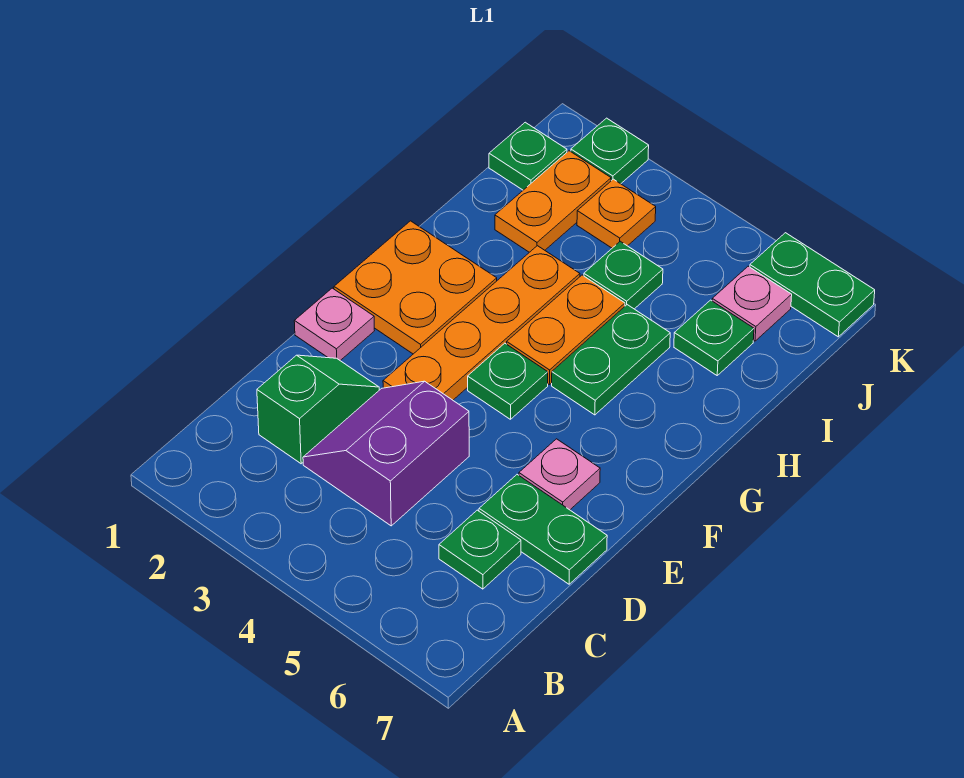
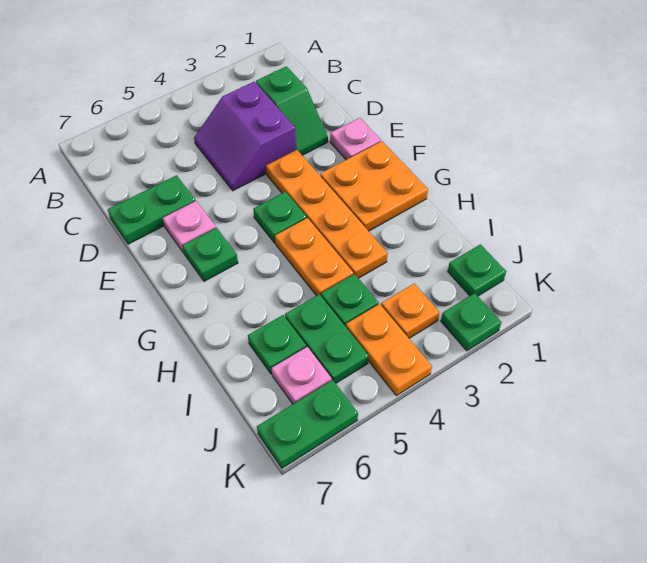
purple slope C3:D4 level 1 top 4 -> purple slope C3:D4 level 1 top 3
green plate C6 level 1 -> green plate F6 level 1
green plate G5:H5 level 1 -> green plate I5:J5 level 1
orange plate I2:J2 level 1 -> orange plate J4:K4 level 1

